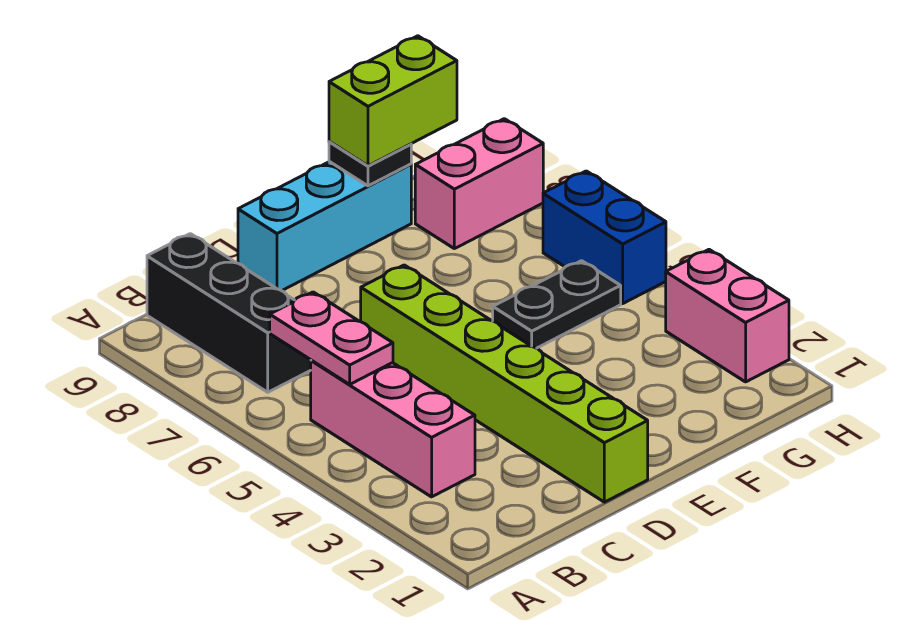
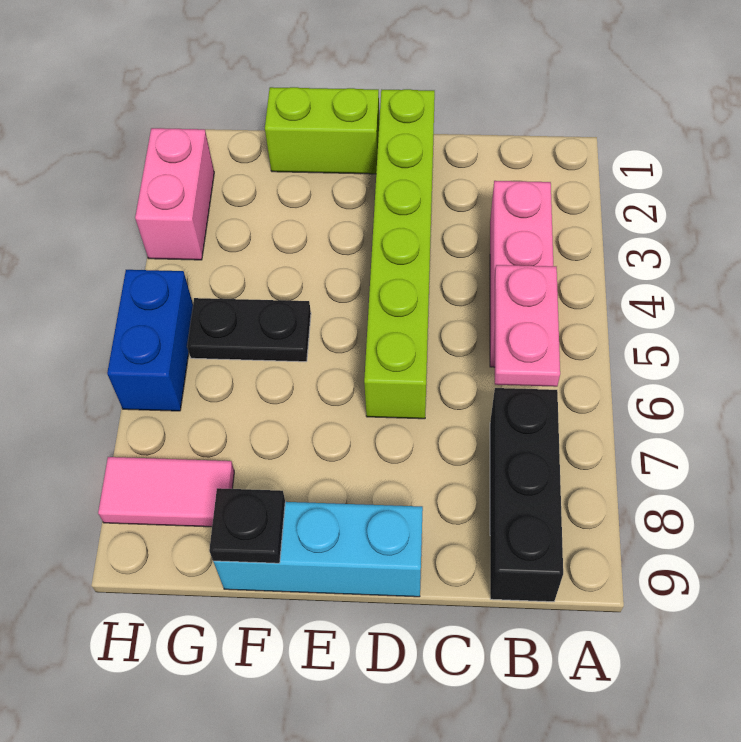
lime brick F9:G9 level 3 -> lime brick E1:F1 level 1
pink brick G8:H8 level 1 -> pink tile G8:H8 level 1

